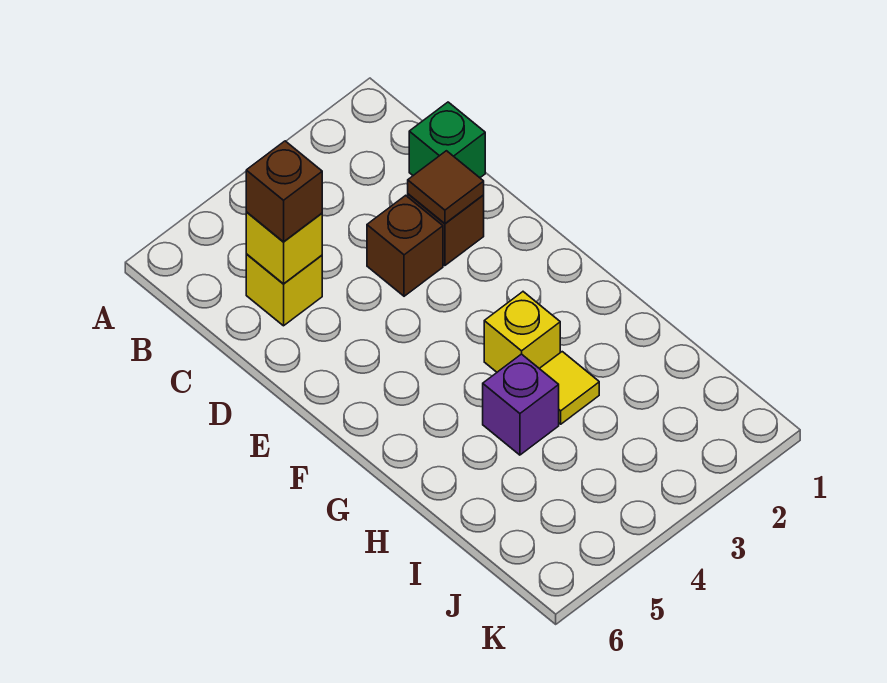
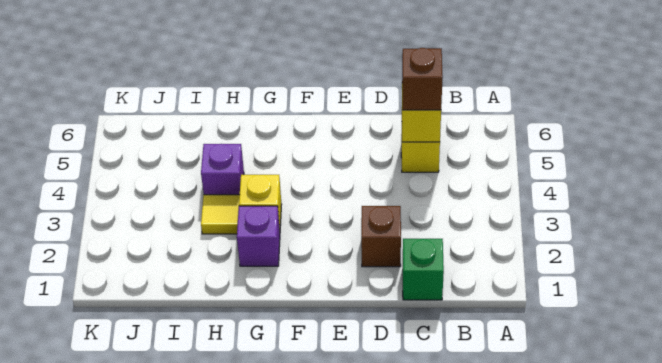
brown tile D2 level 2 -> none
brown brick D3 level 1 -> none
none -> purple brick G2 level 1

